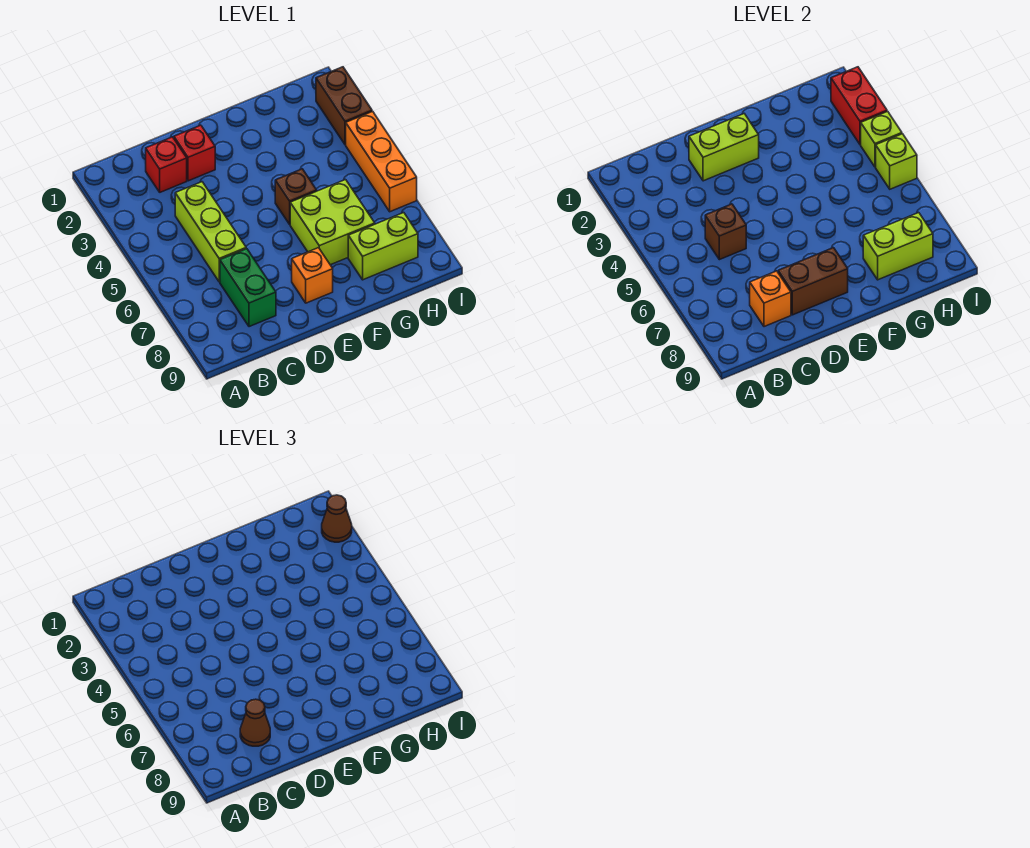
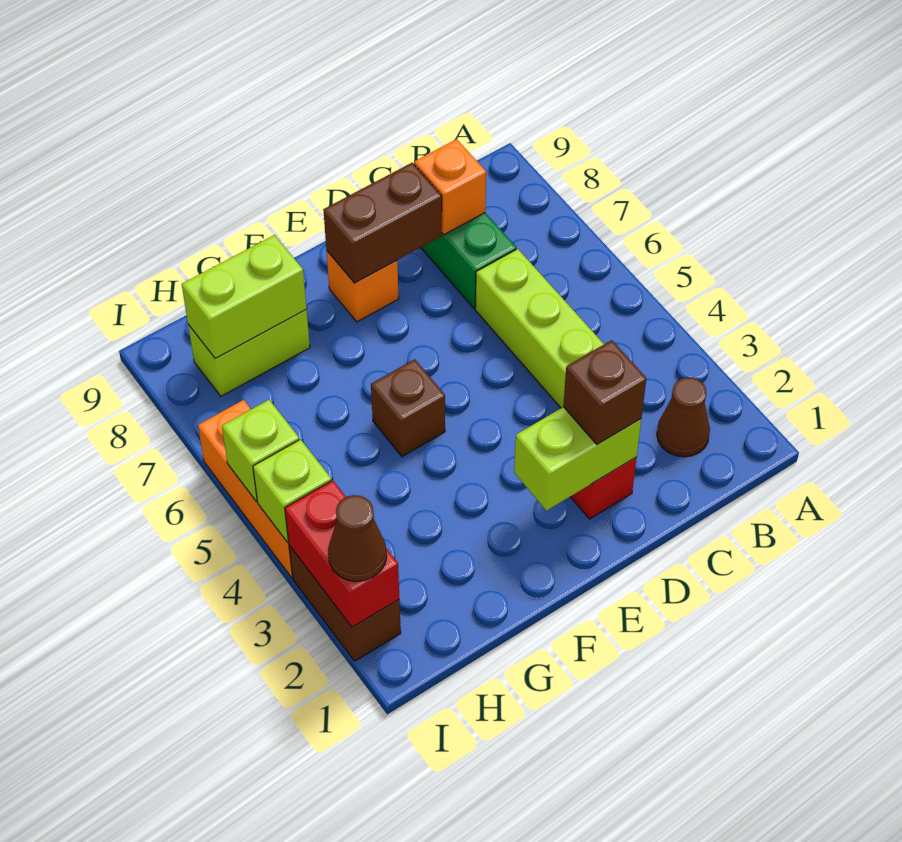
red brick C2 level 1 -> none
brown brick C5 level 2 -> brown brick D2 level 3
brown cone C8 level 3 -> brown cone B2 level 1
lime brick F6:G7 level 1 -> none

